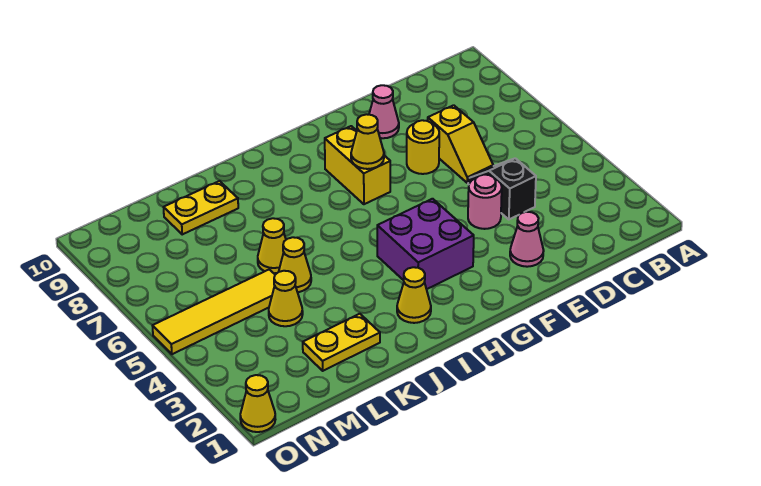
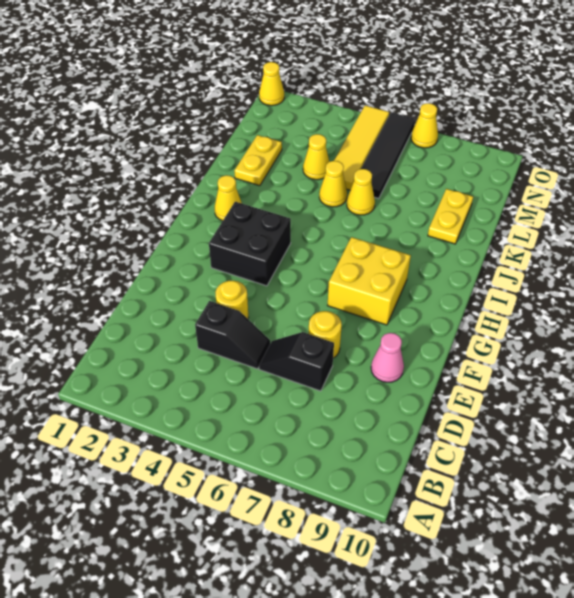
yellow slope D6:D7 level 1 top 7 -> black slope D6:D7 level 1 top 7
pink cone E2 level 1 -> none
pink round brick E4 level 1 -> yellow round brick E4 level 1
purple brick G3:H4 level 1 -> black brick G3:H4 level 1
yellow brick G7:G8 level 1 -> yellow brick G7:H8 level 1
yellow cone G7 level 2 -> yellow cone O7 level 1
none -> black tile L6:O6 level 1

